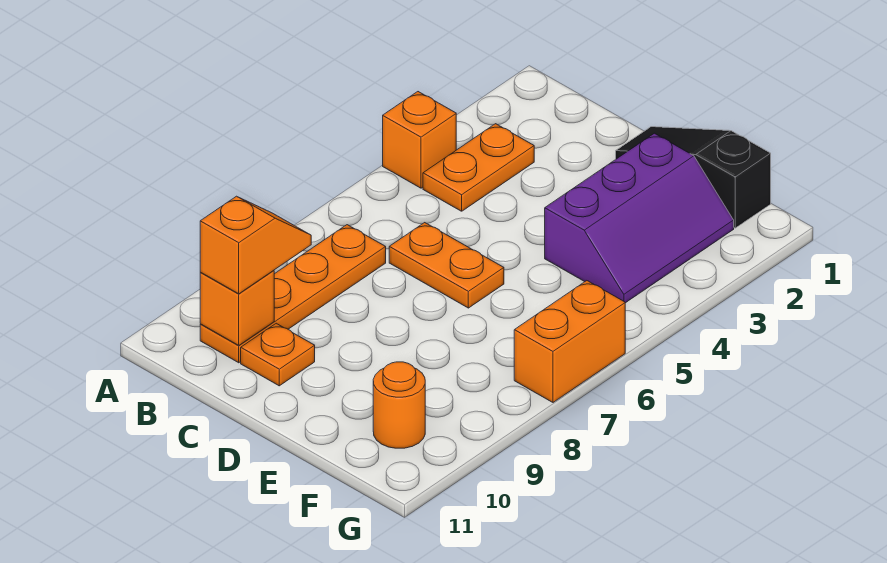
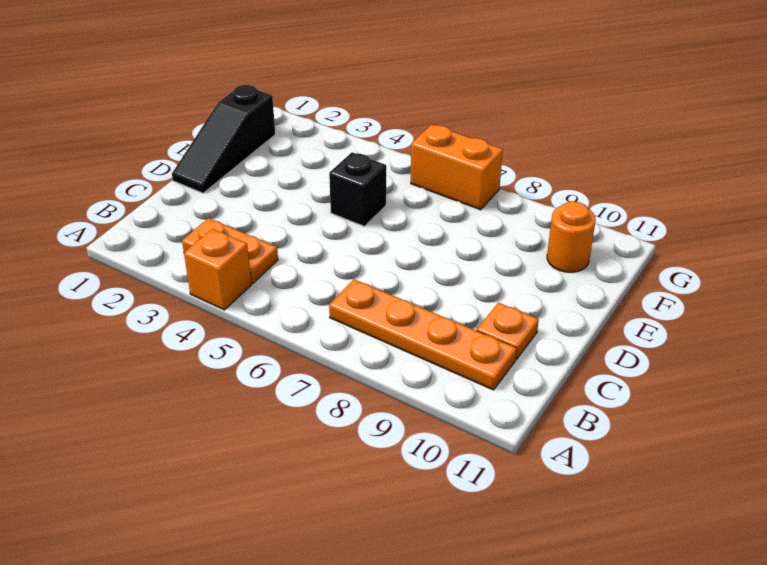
orange slope B9:B10 level 3 top 10 -> none
orange brick B10 level 2 -> none
orange plate C6:D6 level 1 -> none
purple slope E2:F4 level 1 top E -> none
none -> black brick E5 level 1

